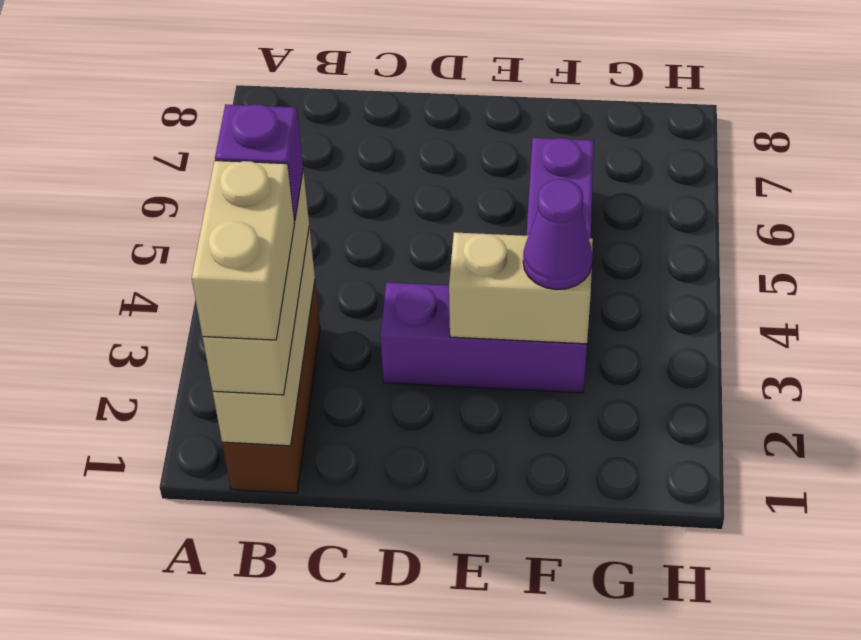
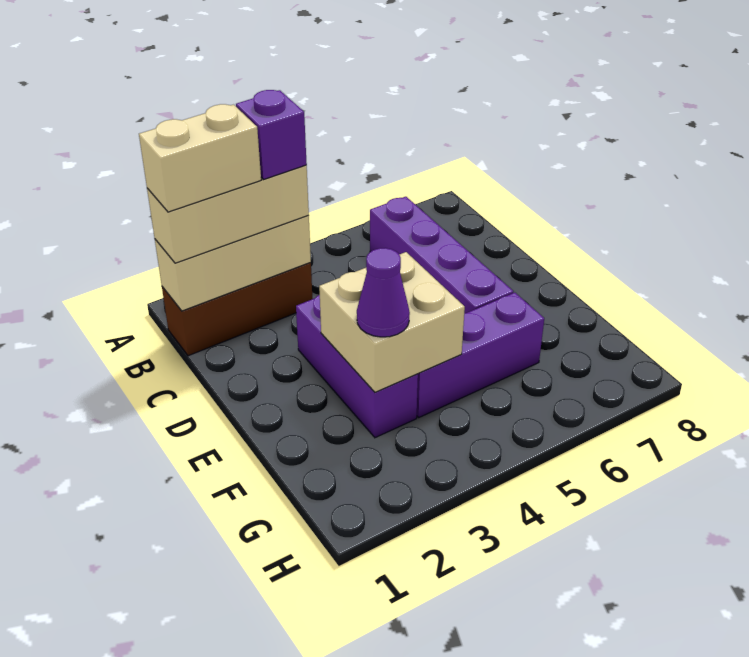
none -> purple brick B6:E6 level 1
tan brick E3:F3 level 2 -> tan brick E3:F4 level 2

